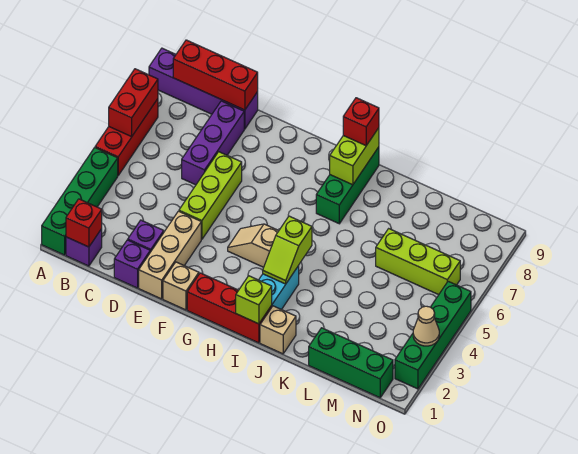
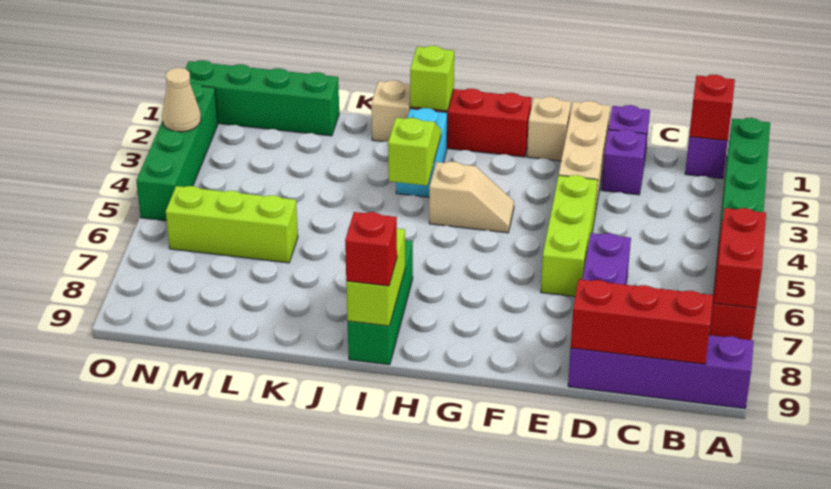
green brick L1:N1 level 1 -> green brick L1:O1 level 1

